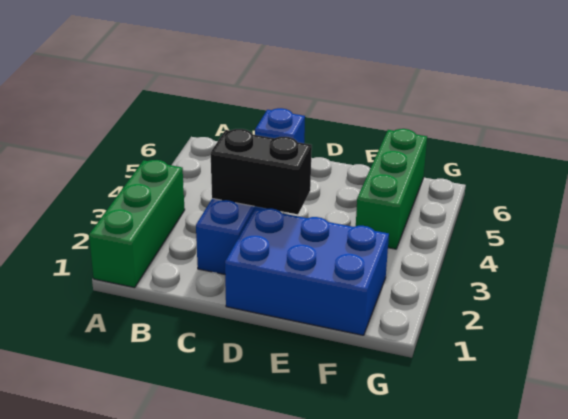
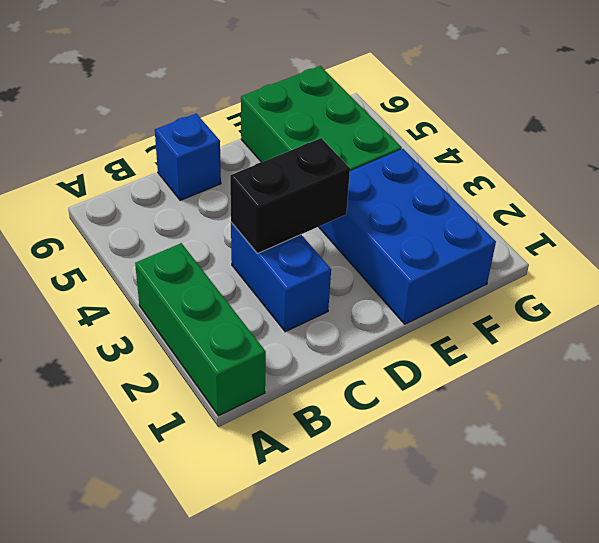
blue brick D1:F2 level 1 -> blue brick E1:F3 level 1
green brick F4:F6 level 1 -> green brick E4:F6 level 1

